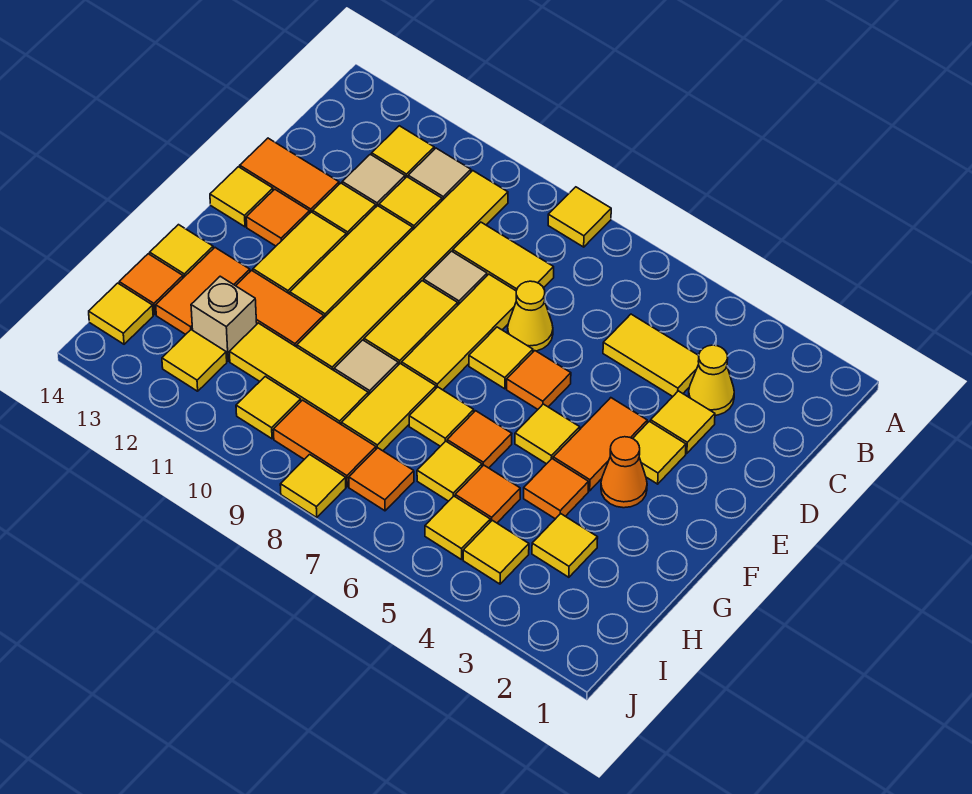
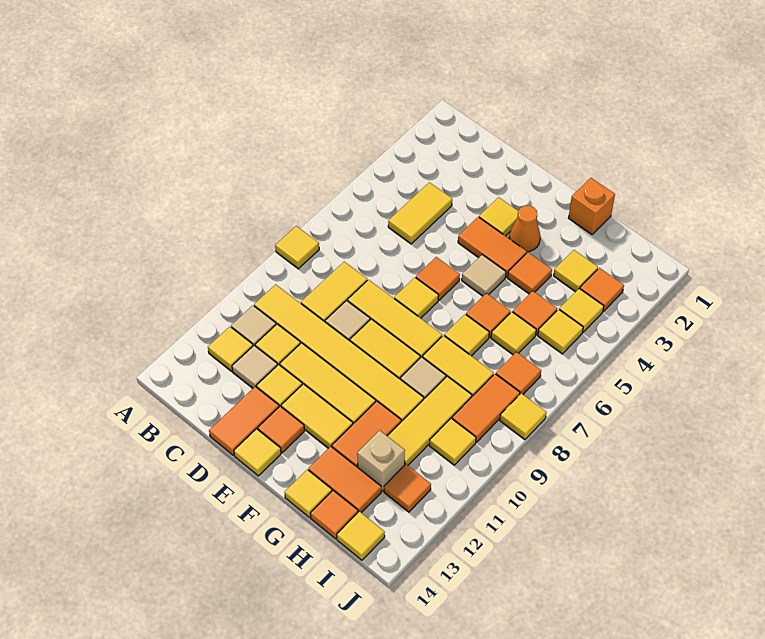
yellow cone C3 level 1 -> none
yellow tile D3 level 1 -> none
yellow cone D7 level 1 -> none
yellow tile F5 level 1 -> tan tile F5 level 1
none -> orange brick G1 level 1
none -> orange tile I3 level 1
yellow tile I12 level 1 -> orange tile I12 level 1

